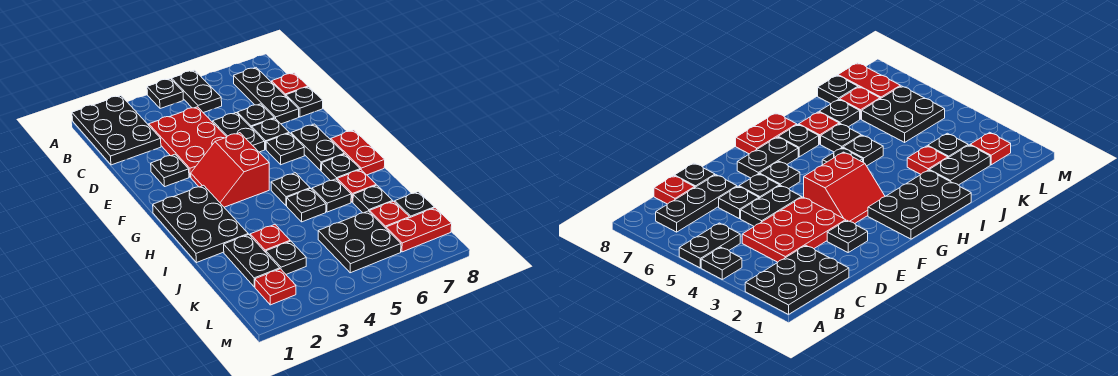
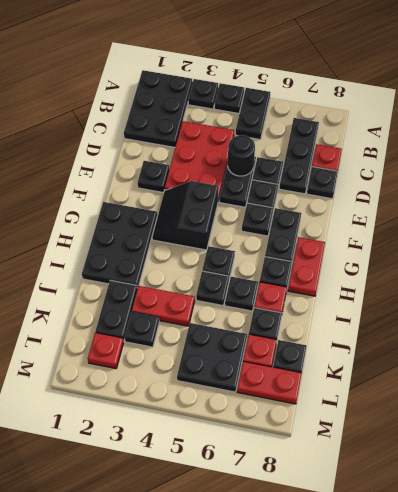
none -> black plate A3 level 1
none -> black round brick D5 level 2
red slope F3:G4 level 1 top 4 -> black slope F3:G4 level 1 top 4
red plate J3 level 1 -> red plate J3:J4 level 1

